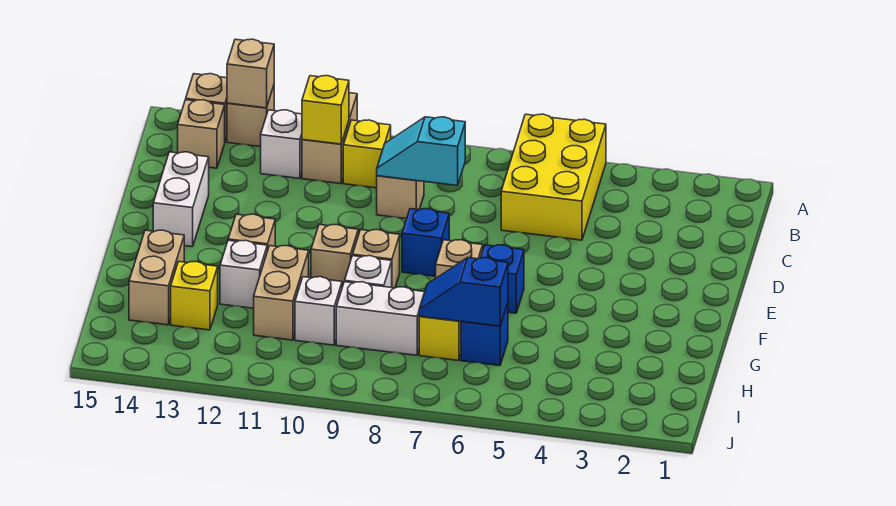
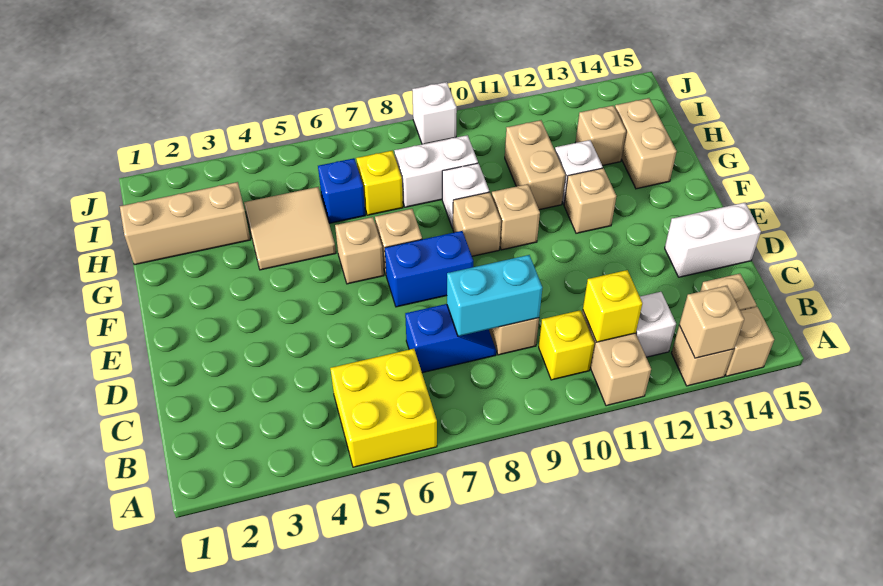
yellow brick A5:C6 level 1 -> yellow brick A5:B6 level 1
cyan slope C8:C9 level 2 top 8 -> cyan brick C8:C9 level 2
white brick D14:E14 level 1 -> white brick D14:D15 level 1
blue brick E8 level 1 -> blue brick E7:E8 level 1
blue brick F6 level 1 -> tan brick F6 level 1
none -> tan tile G4:H5 level 1
none -> tan brick H1:H3 level 1
blue slope H6:H7 level 2 top 6 -> blue slope C7:C8 level 1 top 7
white brick H10 level 1 -> white brick J9 level 1
yellow brick H13 level 1 -> tan brick H13 level 1

